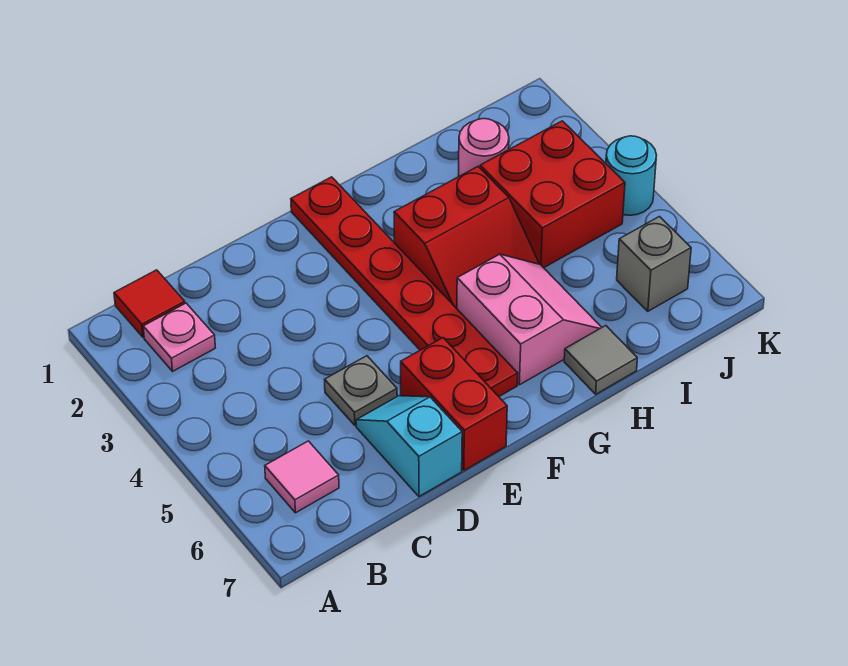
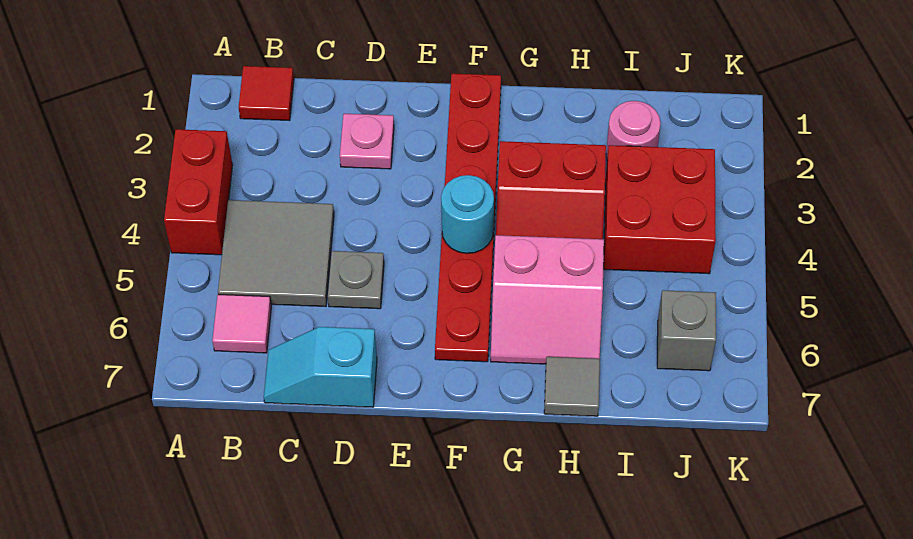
pink plate B2 level 1 -> pink plate D2 level 1
none -> grey tile B4:C5 level 1
cyan slope D6:D7 level 1 top 7 -> cyan slope C7:D7 level 1 top D
red brick E6:E7 level 1 -> red brick A3:A4 level 1
pink slope G5:H6 level 1 top G -> pink slope G5:H6 level 1 top 5
cyan round brick K4 level 1 -> cyan round brick F4 level 2

